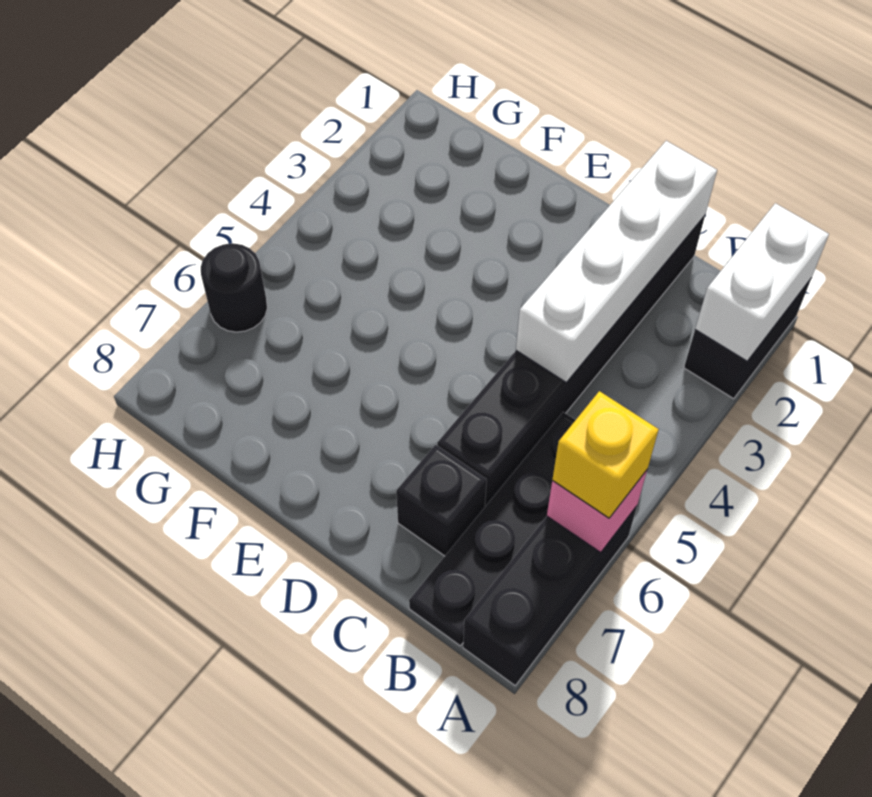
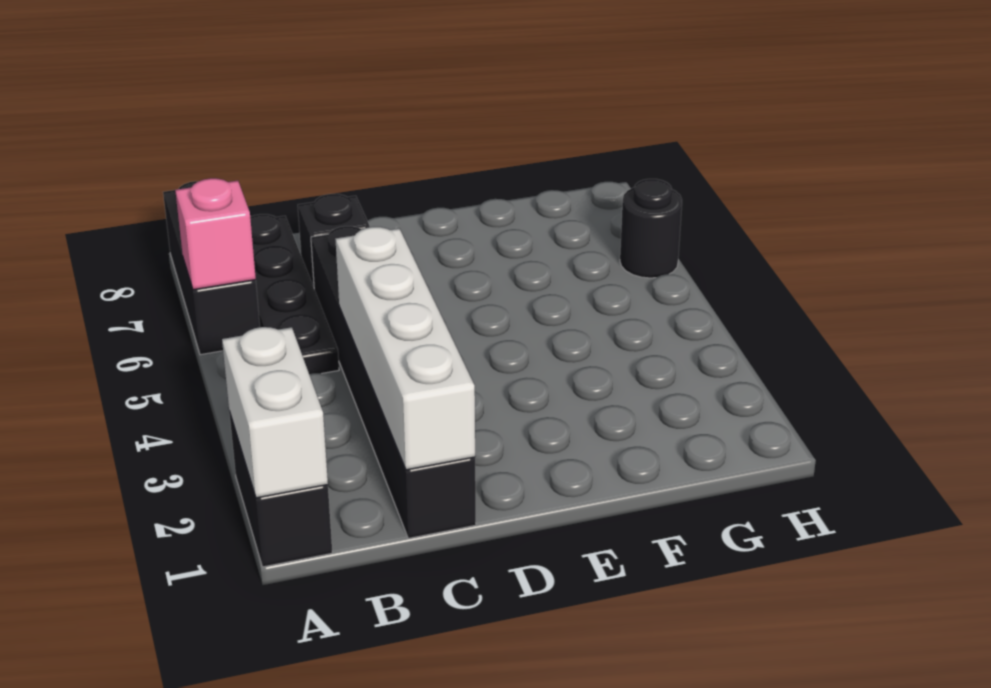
yellow brick A6 level 3 -> none

